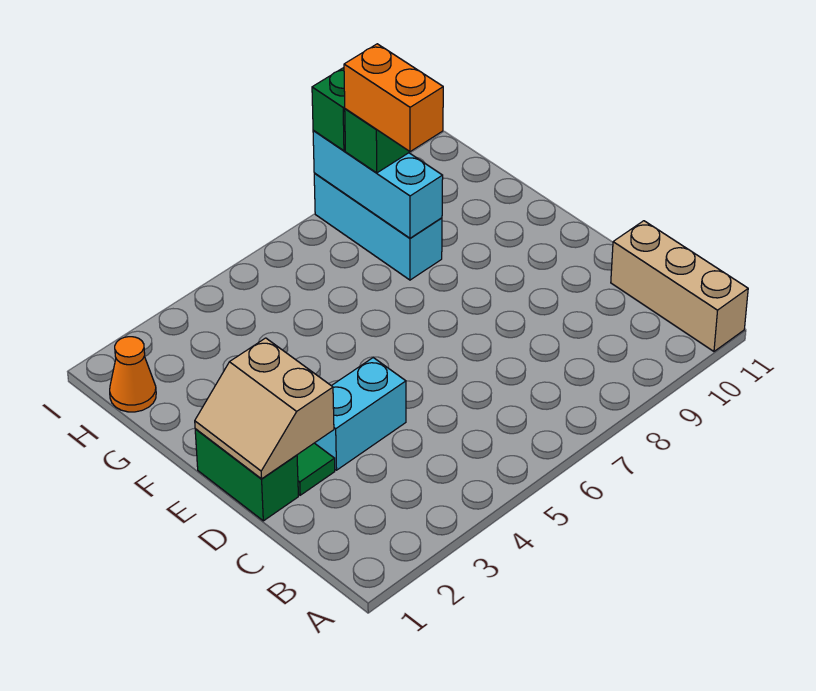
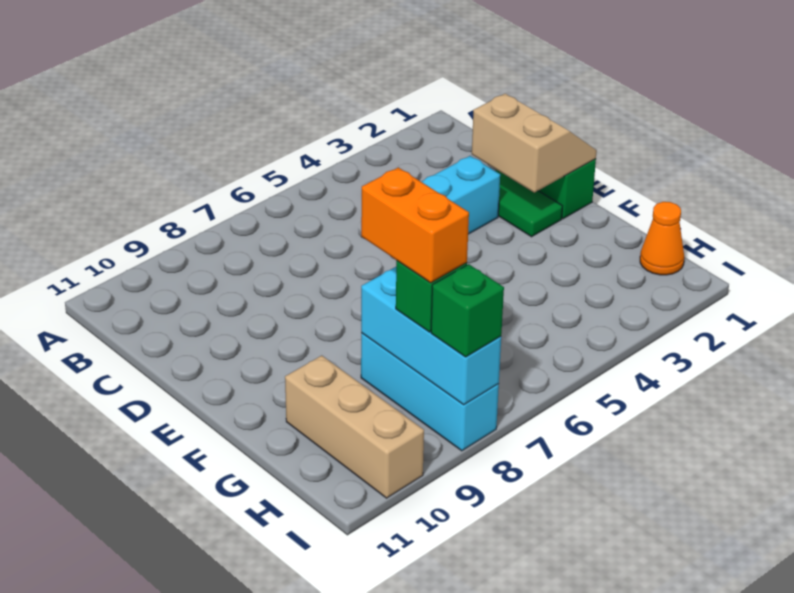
tan brick A11:C11 level 1 -> tan brick G10:I10 level 1

